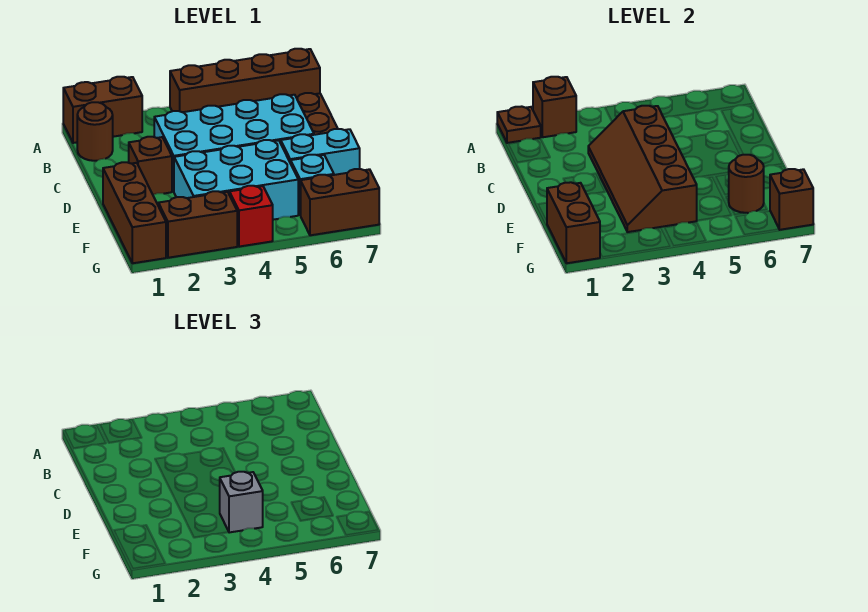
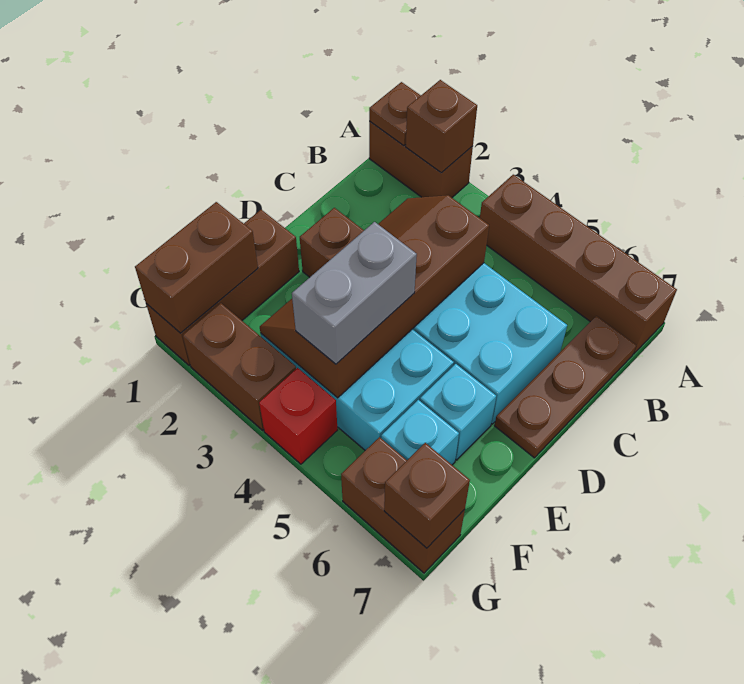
brown round brick B1 level 1 -> none
cyan brick E6:E7 level 1 -> cyan brick E6 level 1
grey brick F4 level 3 -> grey brick E4:F4 level 3
brown round brick F6 level 2 -> none

